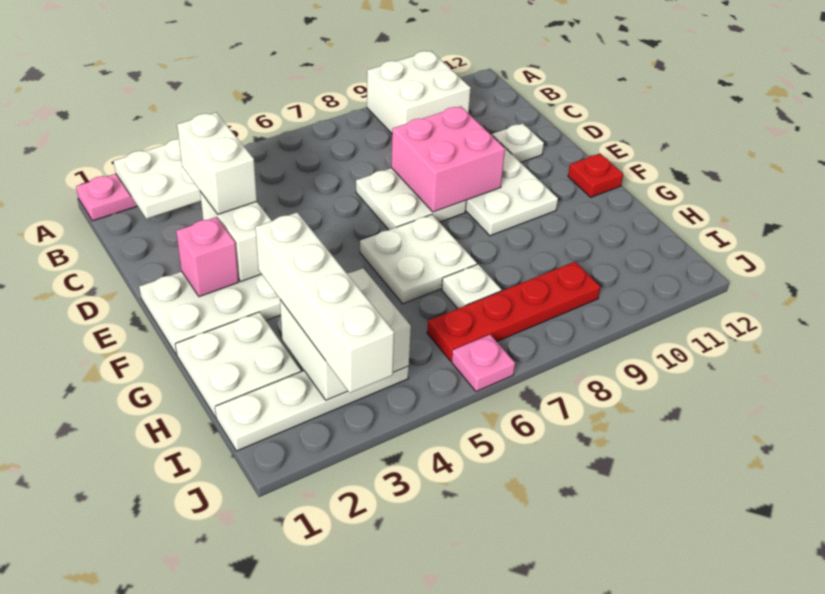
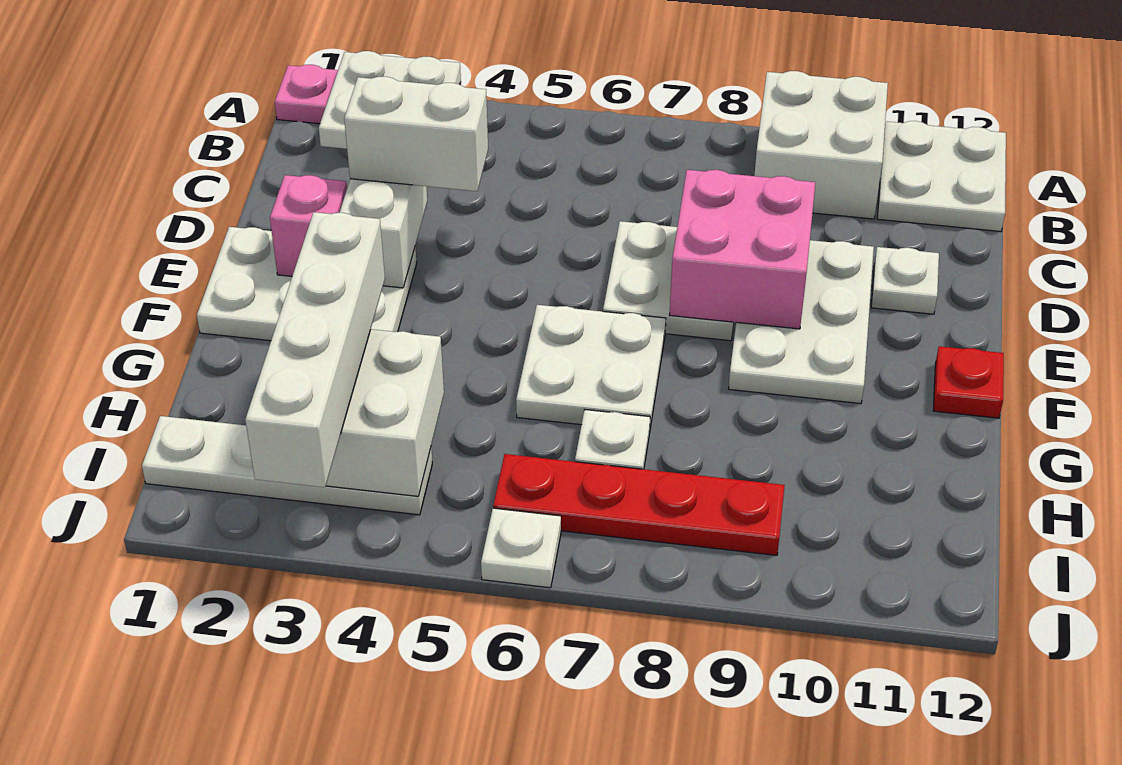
white brick C3:D3 level 3 -> white brick D3:D4 level 3
white plate G1:H2 level 1 -> white plate A11:B12 level 1
pink plate J6 level 1 -> white plate J6 level 1

